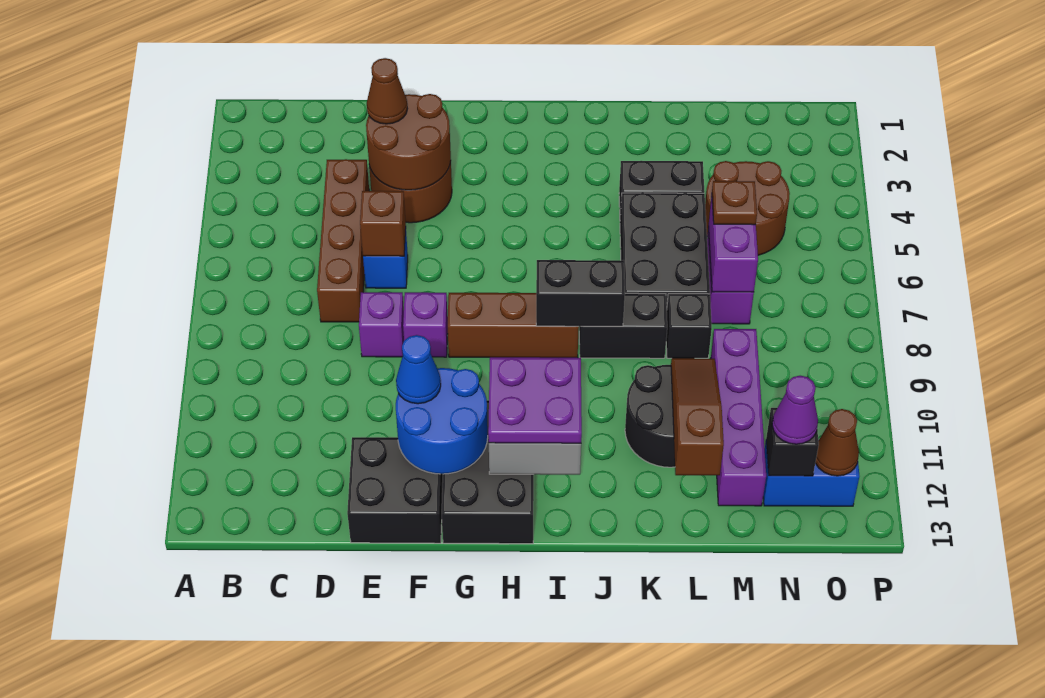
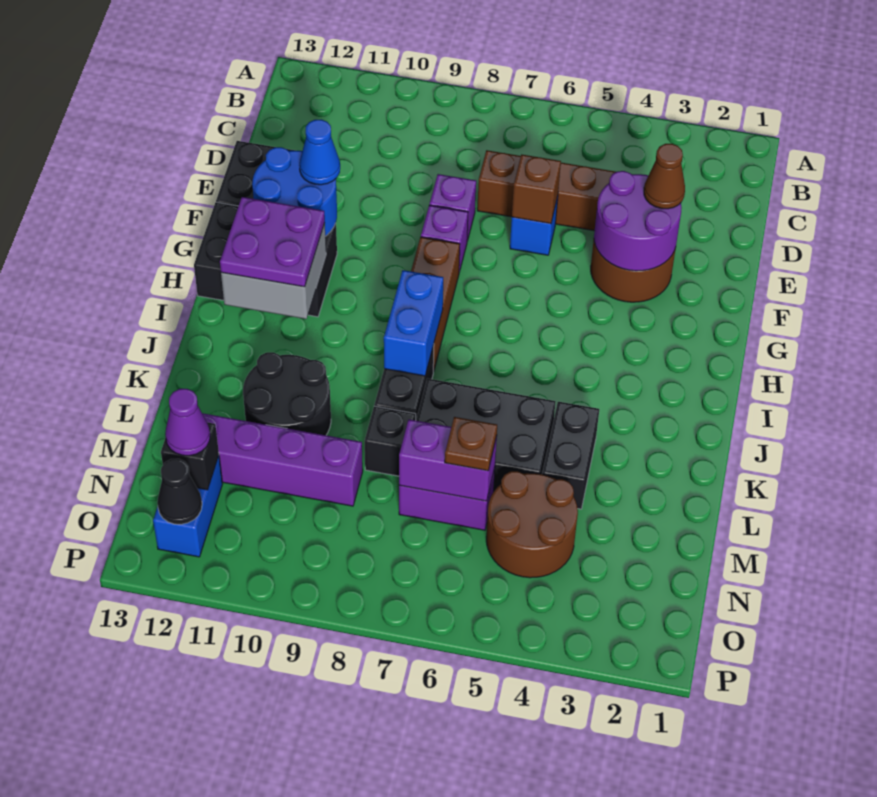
brown round brick E3:F4 level 2 -> purple round brick E3:F4 level 2
black brick I8:J8 level 2 -> blue brick I8:J8 level 2
brown slope L10:L12 level 2 top 12 -> none
brown cone O12 level 2 -> black cone O12 level 2

